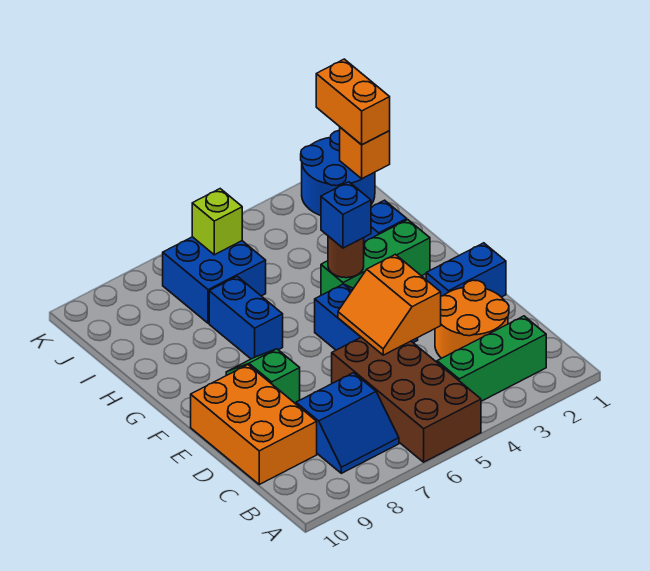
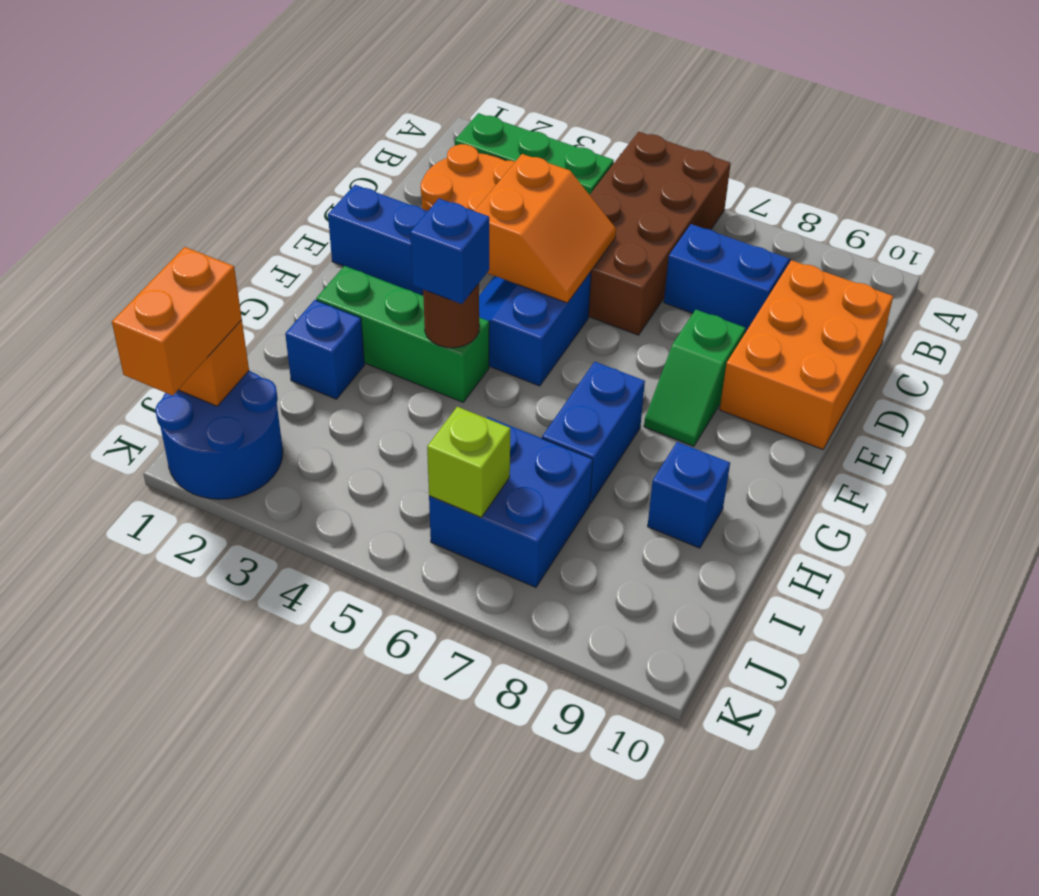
none -> blue brick H9 level 1

